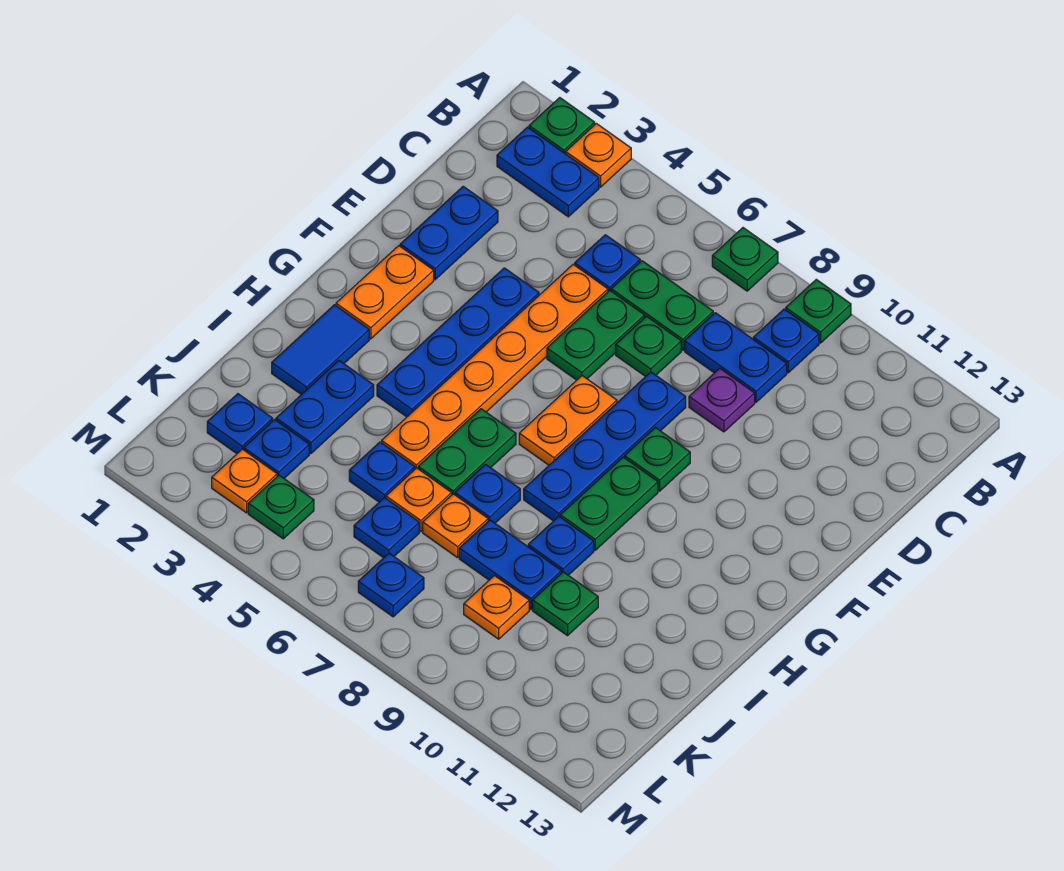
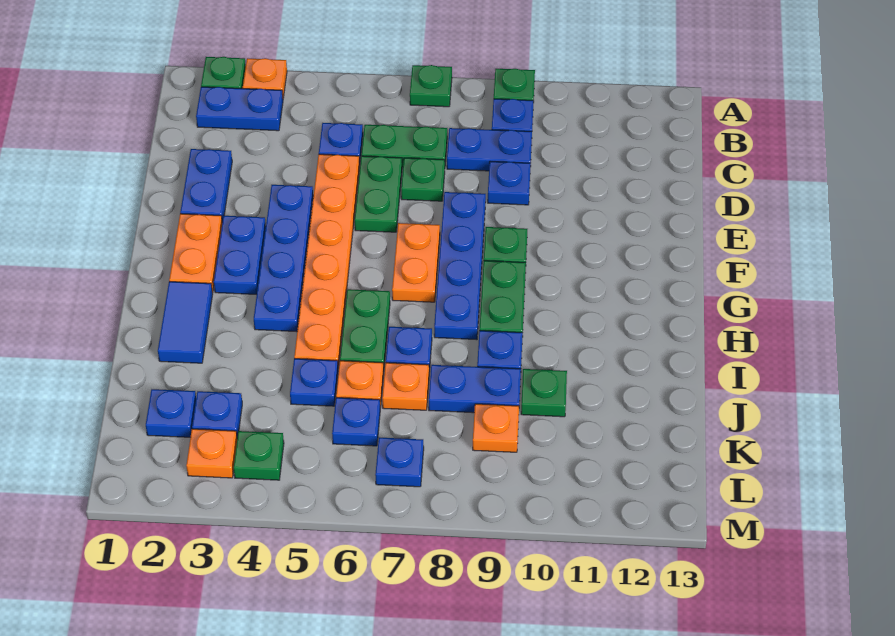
purple plate D9 level 1 -> blue plate D9 level 1
blue plate I3:J3 level 1 -> blue plate F3:G3 level 1

